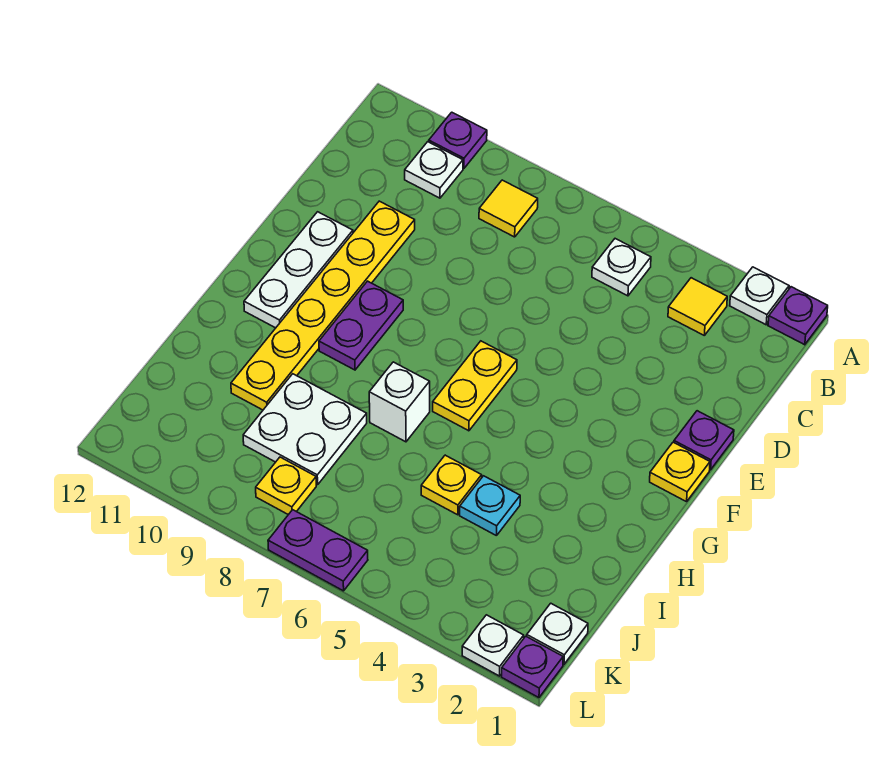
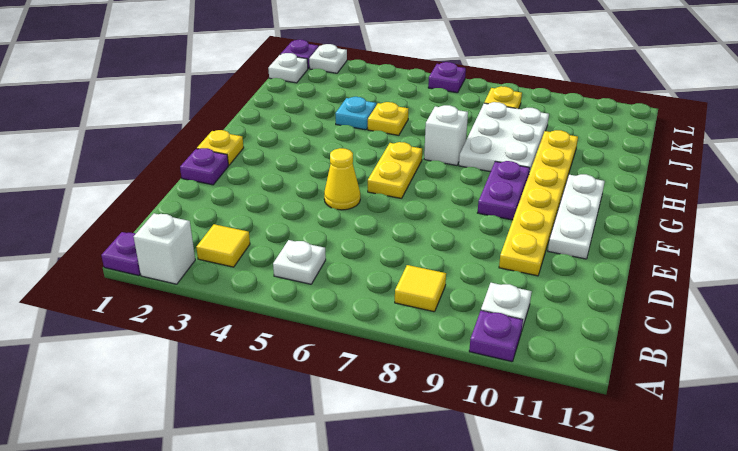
white plate A2 level 1 -> white brick A2 level 1
none -> yellow cone E5 level 1
white plate I8:J9 level 1 -> white plate H8:J9 level 1
purple plate L6:L7 level 1 -> purple plate L6 level 1

